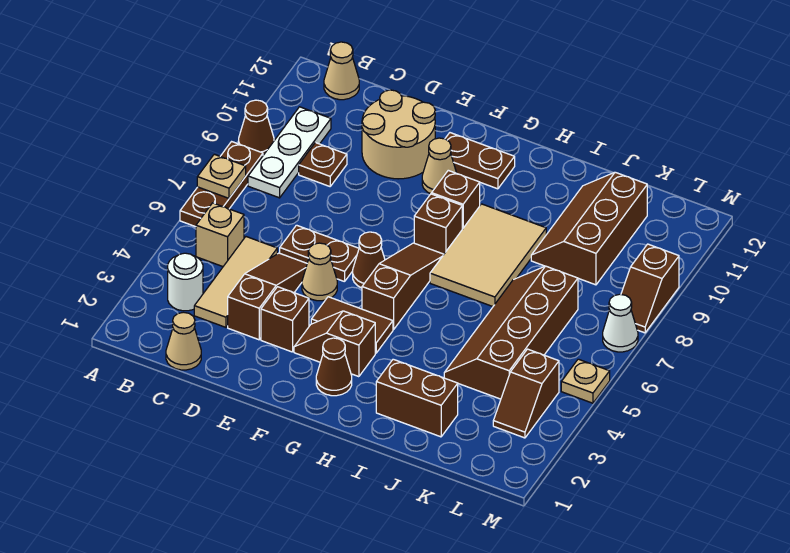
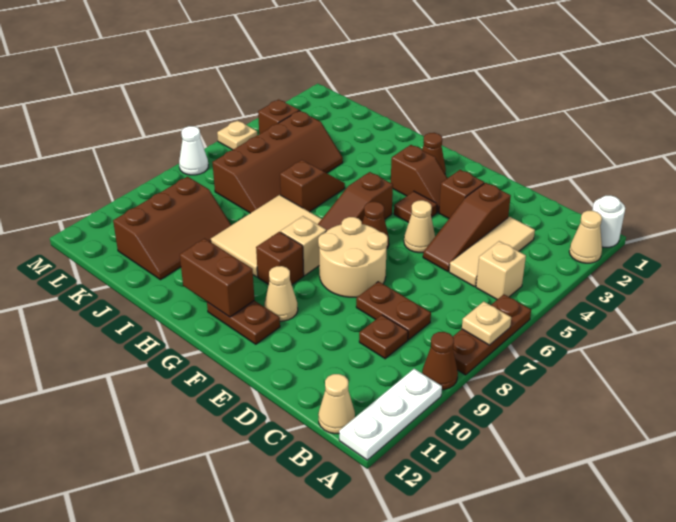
white round brick B3 level 1 -> white round brick A1 level 1
white plate B8:B10 level 1 -> white plate A10:A12 level 1
tan cone C1 level 1 -> tan cone A2 level 1
brown plate D6:E6 level 1 -> brown plate C8:D8 level 1
tan round brick D10:E11 level 1 -> tan round brick E7:F8 level 1
brown tile F4:G4 level 1 -> brown tile F4 level 1
brown brick G8 level 1 -> tan brick G8 level 1
brown brick I2:J2 level 1 -> brown brick G11:H11 level 2
brown slope M8:M9 level 1 top 9 -> brown slope I5:I6 level 1 top 6

